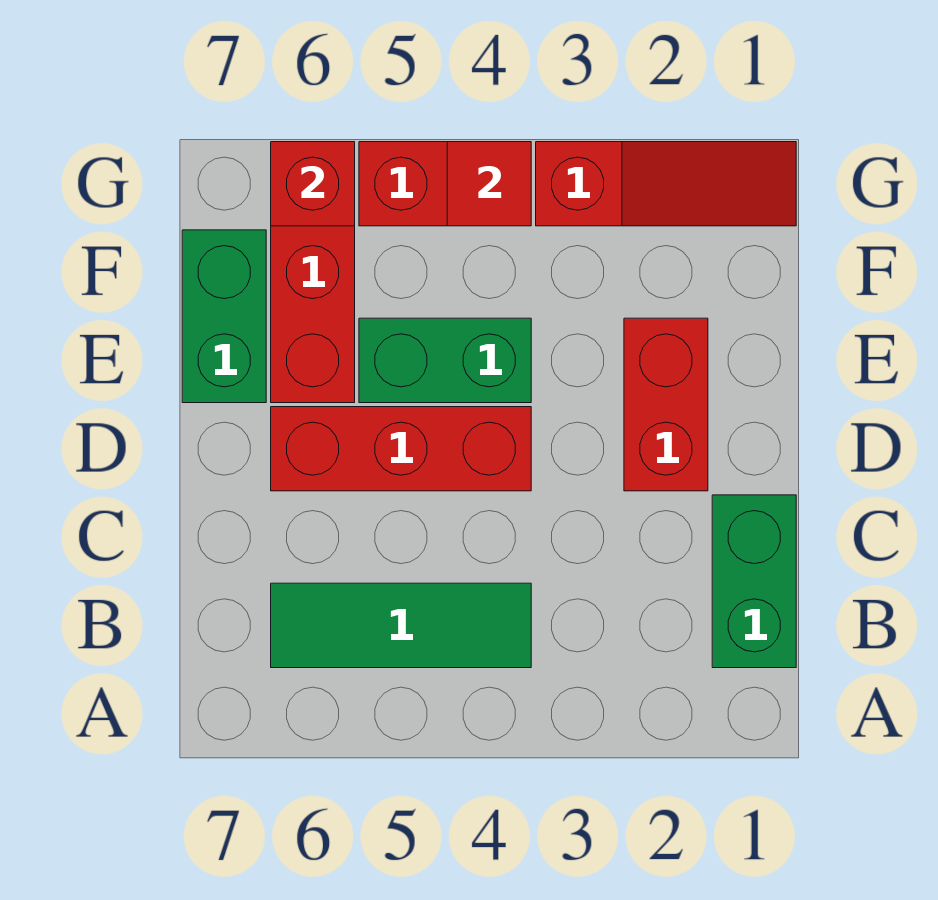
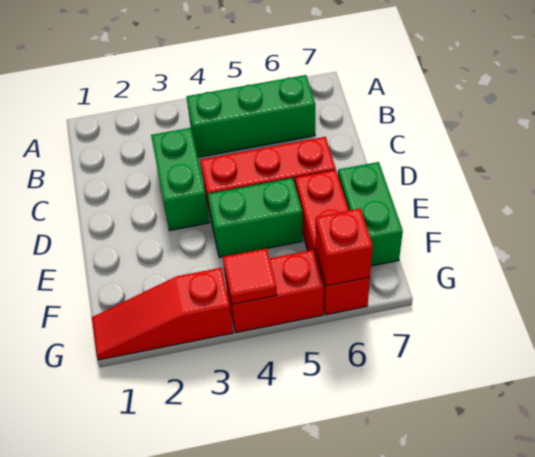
green brick B1:C1 level 1 -> green brick C3:D3 level 1
green tile B4:B6 level 1 -> green brick B4:B6 level 1
red brick D2:E2 level 1 -> none

